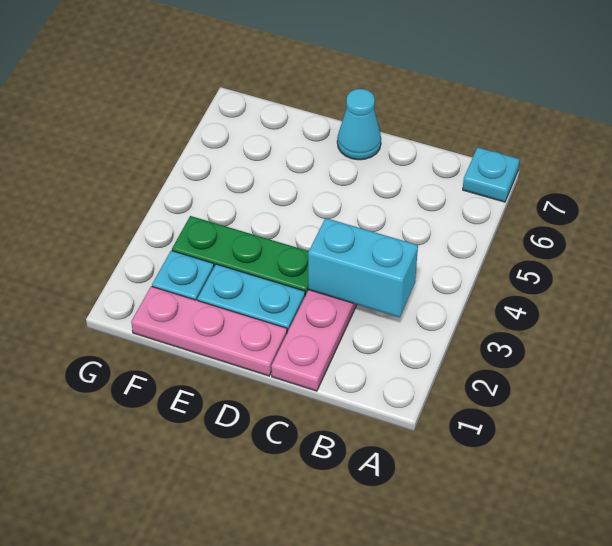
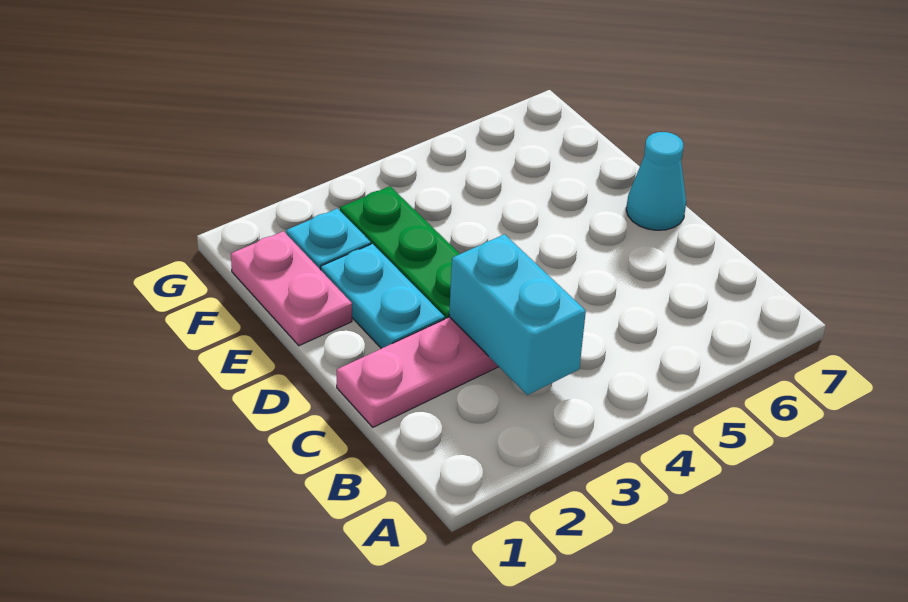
cyan plate A7 level 1 -> none
pink plate D1:F1 level 1 -> pink plate E1:F1 level 1

